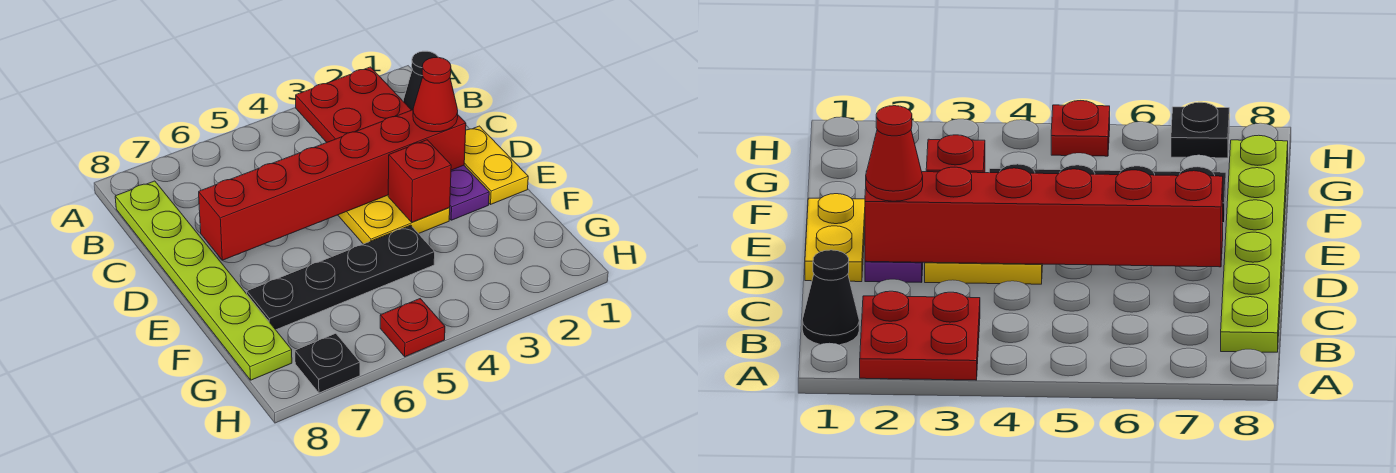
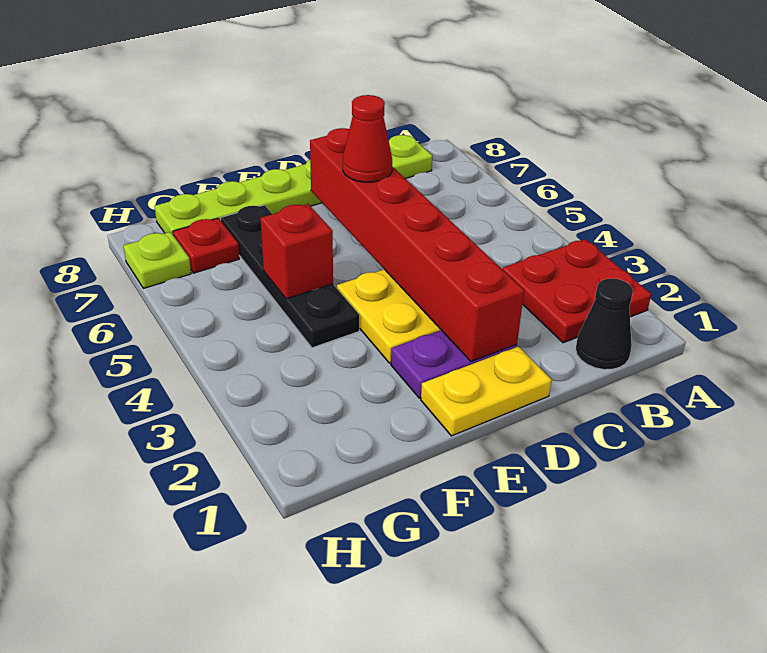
red cone D2 level 3 -> red cone D6 level 3
red brick E3 level 2 -> red brick F5 level 2
red plate H5 level 1 -> red plate G7 level 1
black plate H7 level 1 -> lime plate H7 level 1

